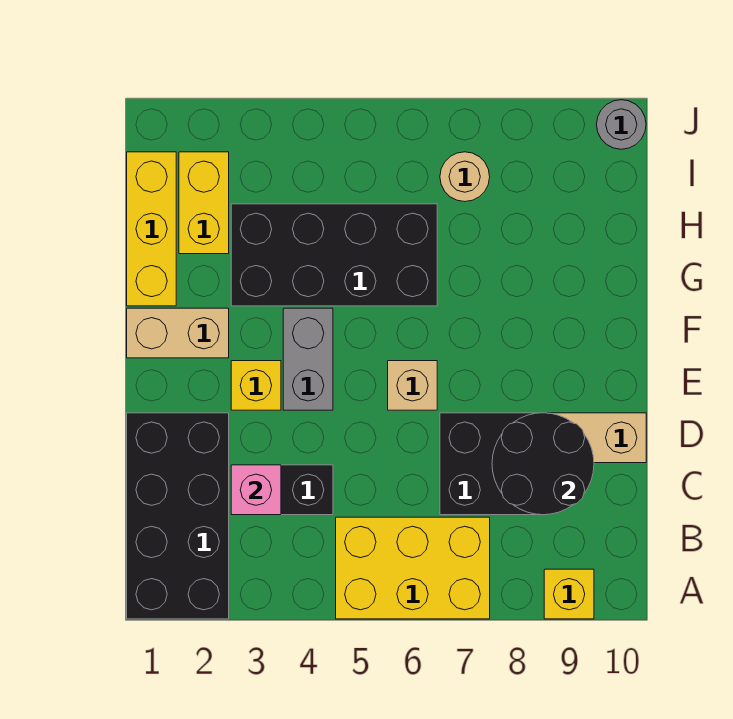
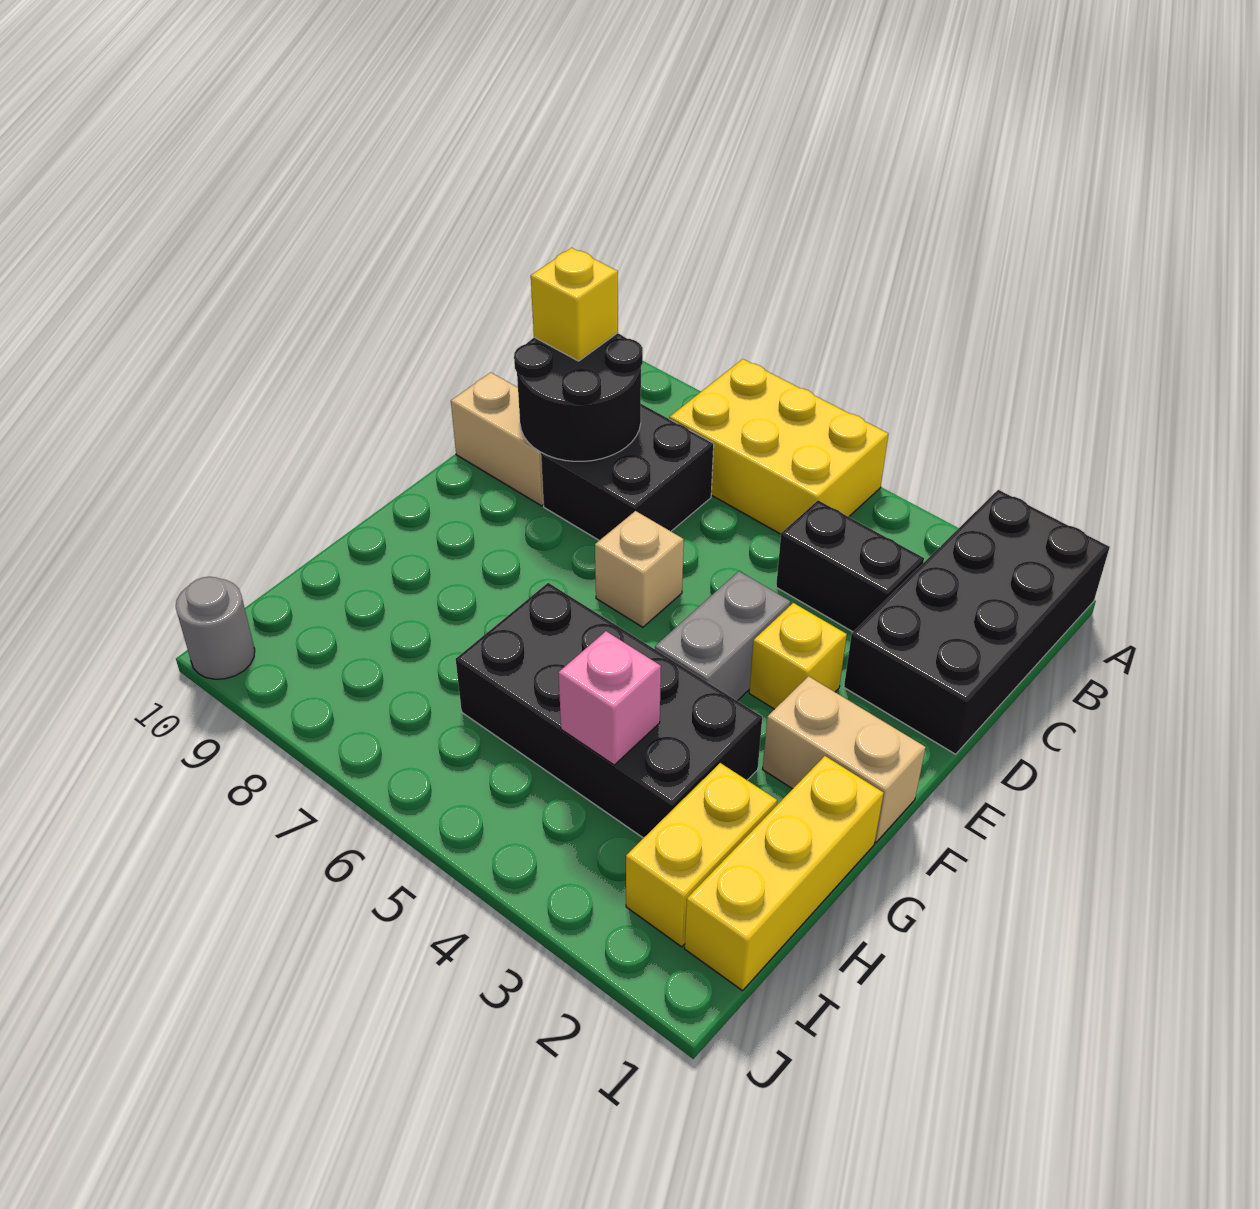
yellow brick A9 level 1 -> yellow brick C9 level 3
pink brick C3 level 2 -> pink brick H4 level 2
tan round brick I7 level 1 -> none

